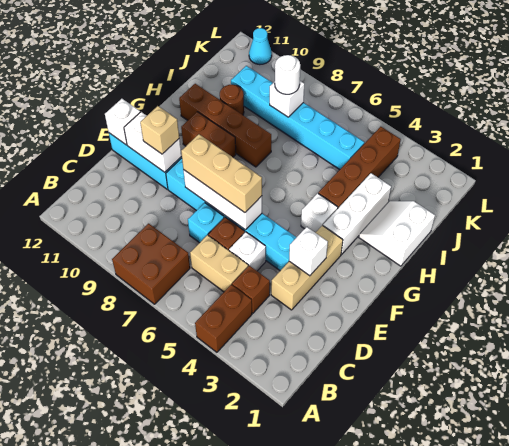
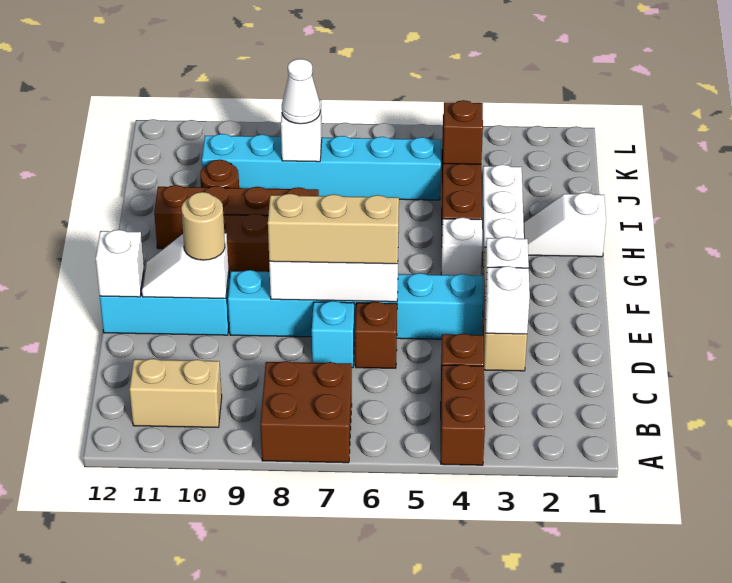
tan brick C5:C6 level 1 -> tan brick B10:B11 level 1
white brick D5 level 1 -> white brick D3 level 2
white brick E10:E11 level 2 -> white slope E10:E11 level 2 top 10
tan brick E10 level 3 -> tan round brick E10 level 3
white slope H1:I2 level 1 top 1 -> white slope H1:H2 level 1 top 1
none -> brown brick J4 level 2
white round brick J8 level 3 -> white cone J8 level 3
cyan cone L11 level 1 -> none

